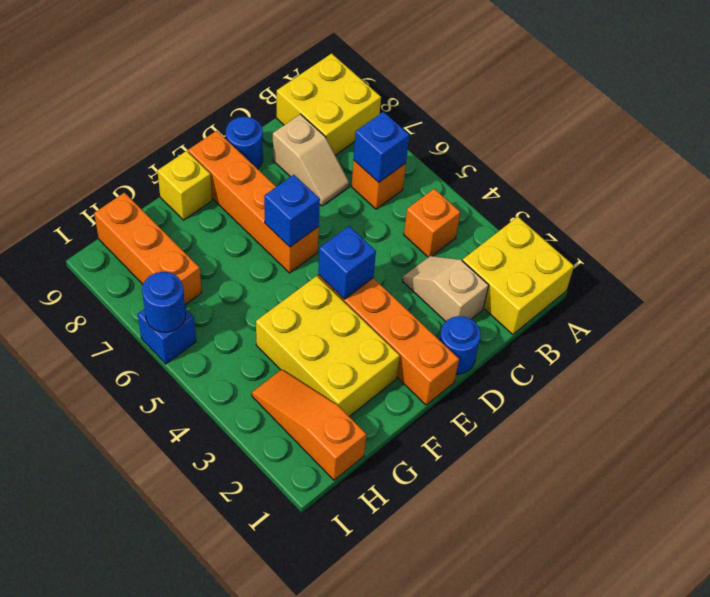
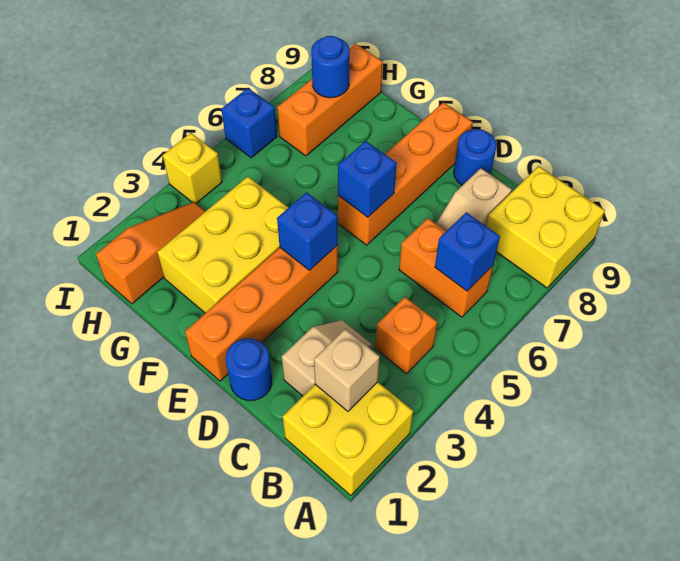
none -> tan brick B2 level 2
orange brick B6 level 1 -> orange brick B6:C6 level 1
yellow brick F9 level 1 -> yellow brick I4 level 1
blue round brick I6 level 2 -> blue round brick H8 level 2

